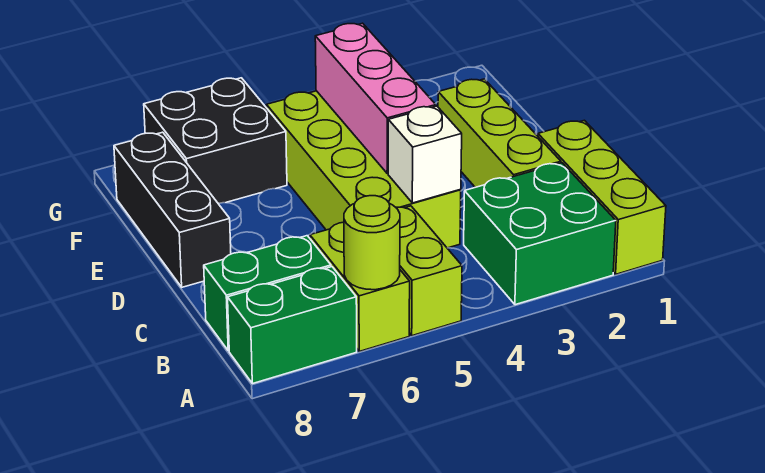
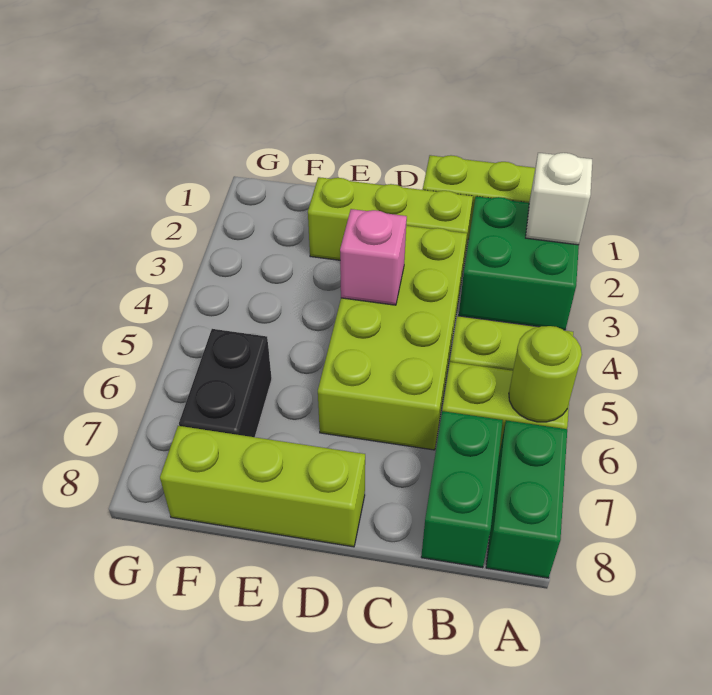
lime brick C4:F5 level 1 -> lime brick C3:D6 level 1
white brick C4 level 2 -> white brick A2 level 2
pink brick D4:F4 level 2 -> pink brick D4 level 2
black brick D8:F8 level 1 -> lime brick D8:F8 level 1
black brick F6:G7 level 1 -> black brick F6:F7 level 1

